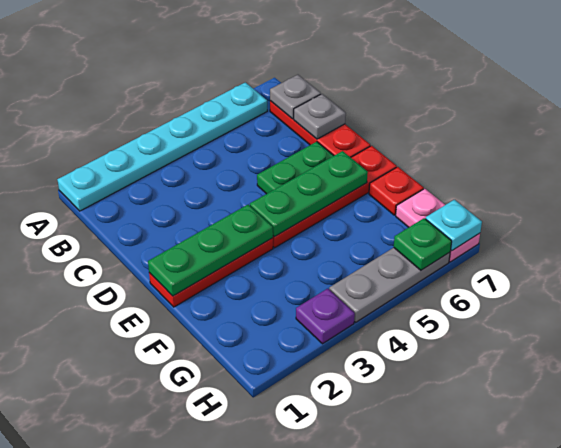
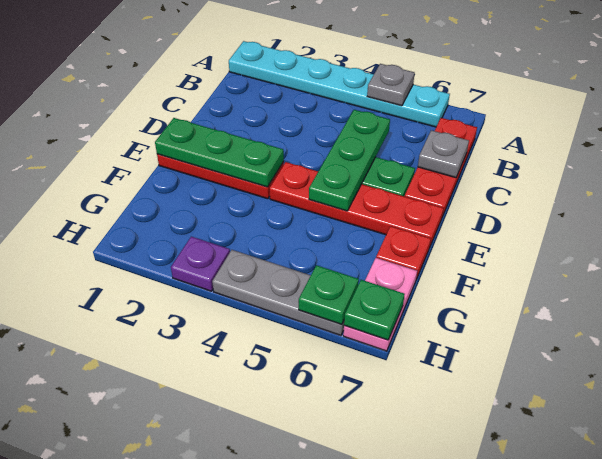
grey plate B7 level 2 -> grey plate A5 level 2
green plate E4:E6 level 2 -> green plate C5:E5 level 2
cyan plate H7 level 2 -> green plate H7 level 2

